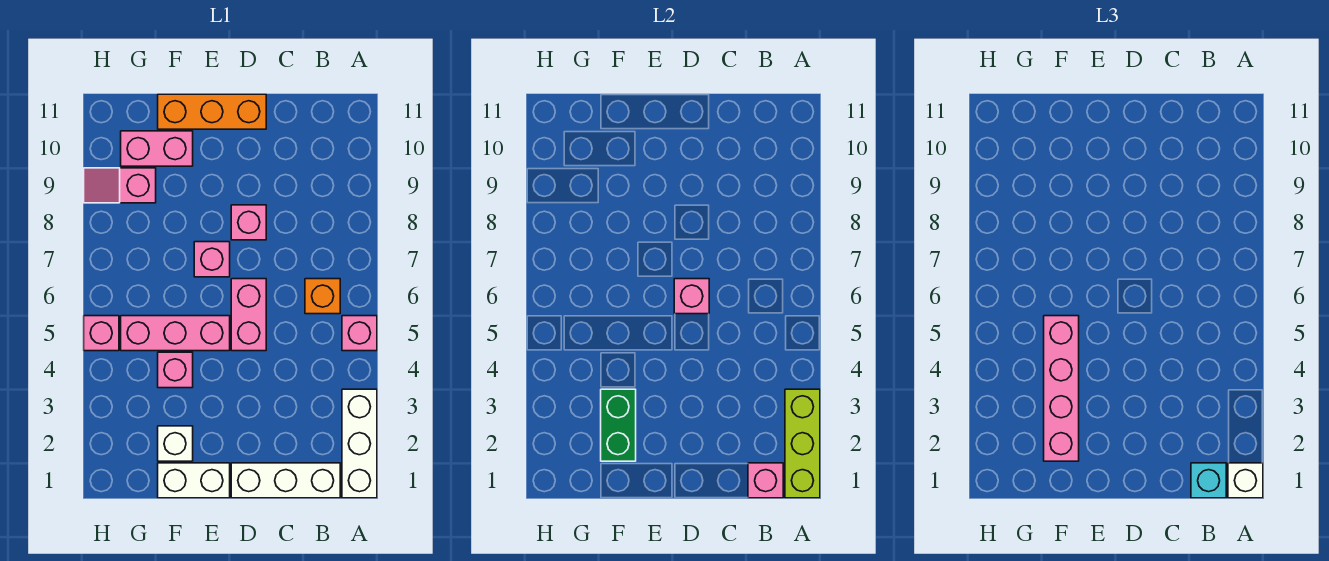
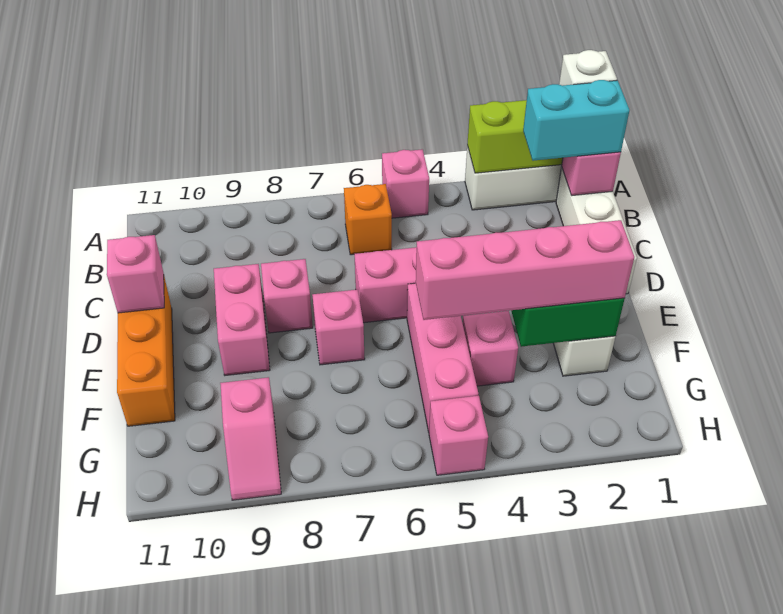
cyan brick B1 level 3 -> cyan brick B1:B2 level 3
pink brick D6 level 2 -> pink brick D11 level 2
white brick E1:F1 level 1 -> none
pink brick F10:G10 level 1 -> pink brick D9:E9 level 1

